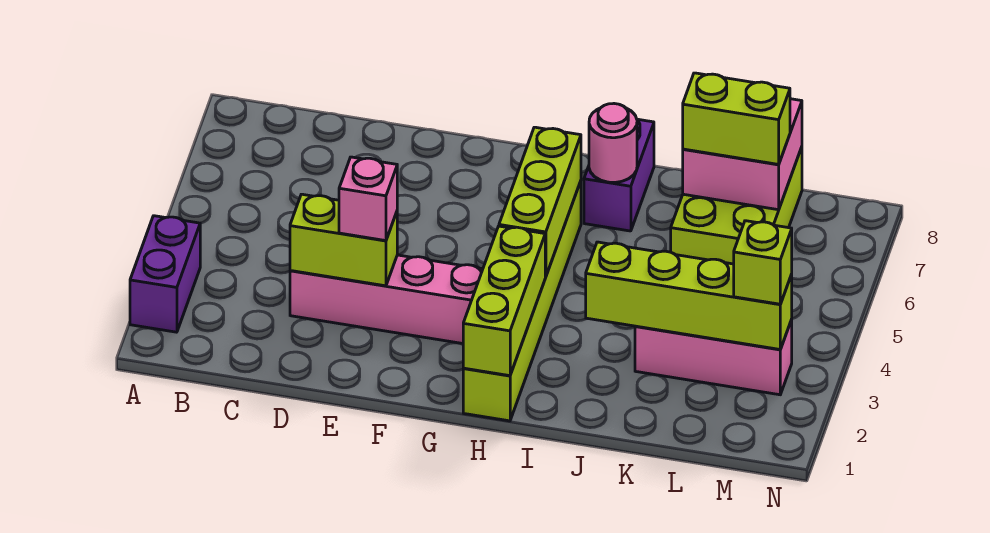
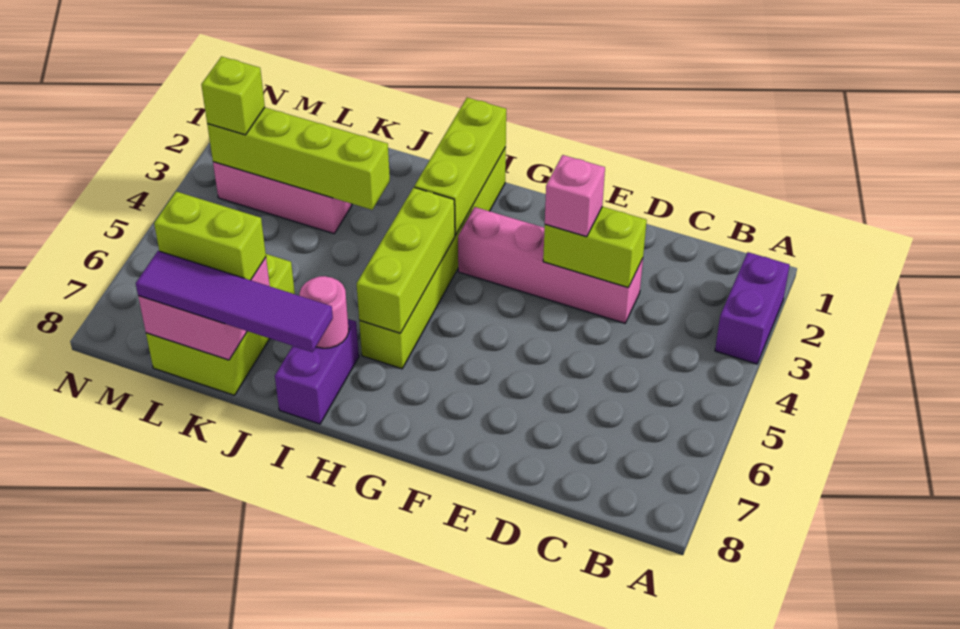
none -> purple tile I8:L8 level 3

